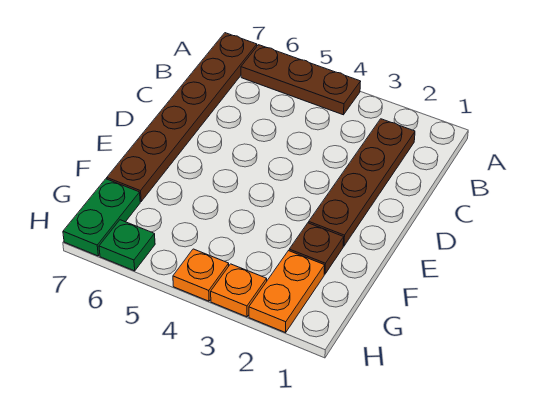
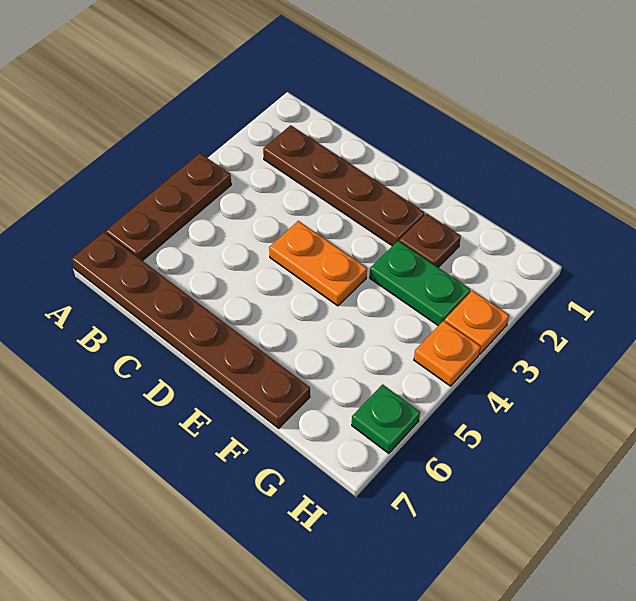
orange plate G2:H2 level 1 -> orange plate D4:E4 level 1
green plate G7:H7 level 1 -> green plate F3:G3 level 1

